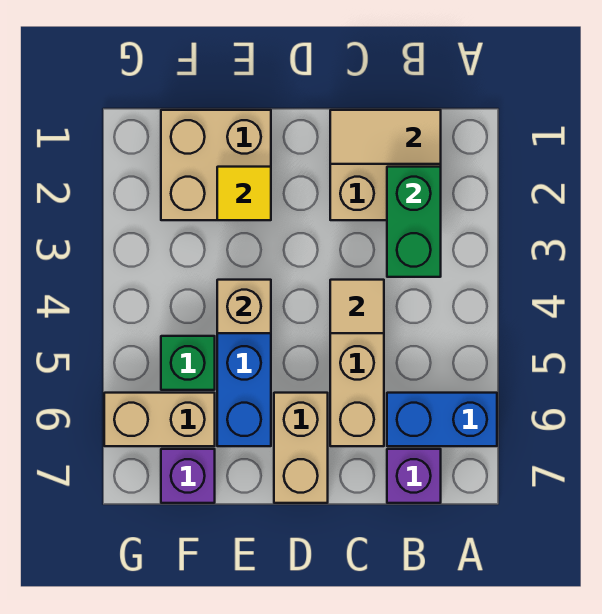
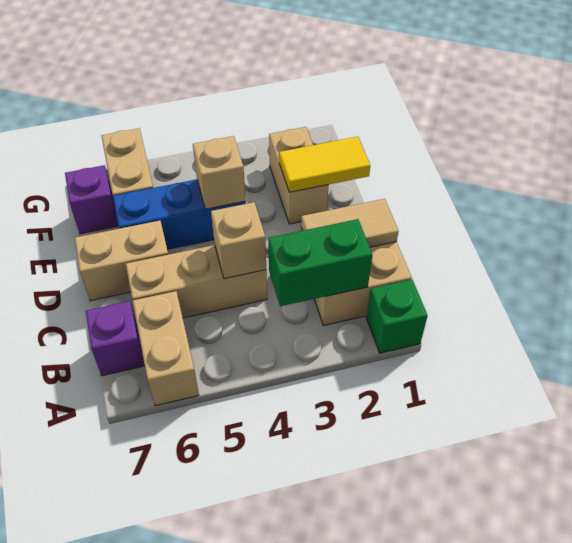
blue brick A6:B6 level 1 -> tan brick A6:B6 level 1
tan tile B1:C1 level 2 -> tan tile C1:C2 level 2
tan tile C4 level 2 -> tan brick C4 level 2
tan brick E1:F2 level 1 -> tan brick E2:F2 level 1
yellow tile E2 level 2 -> yellow tile E1:E2 level 2
green brick F5 level 1 -> green brick A1 level 1

